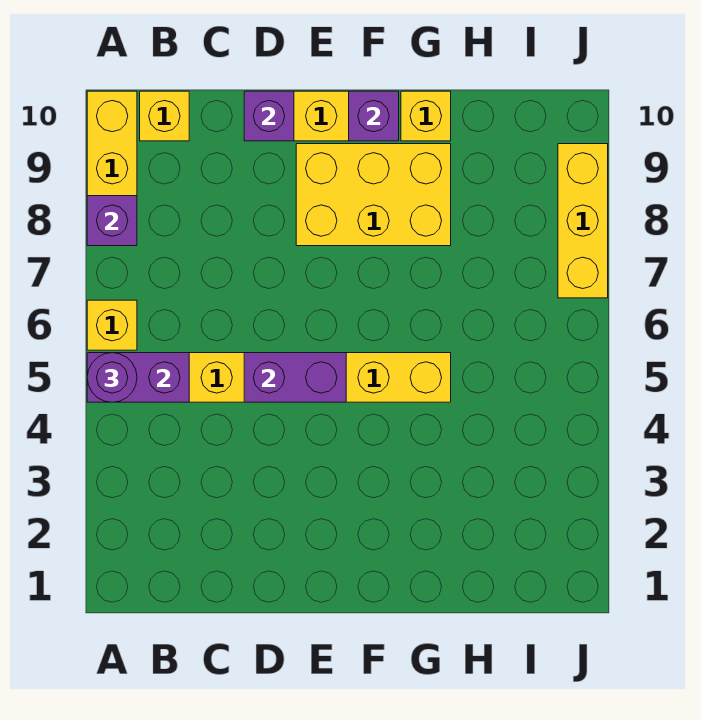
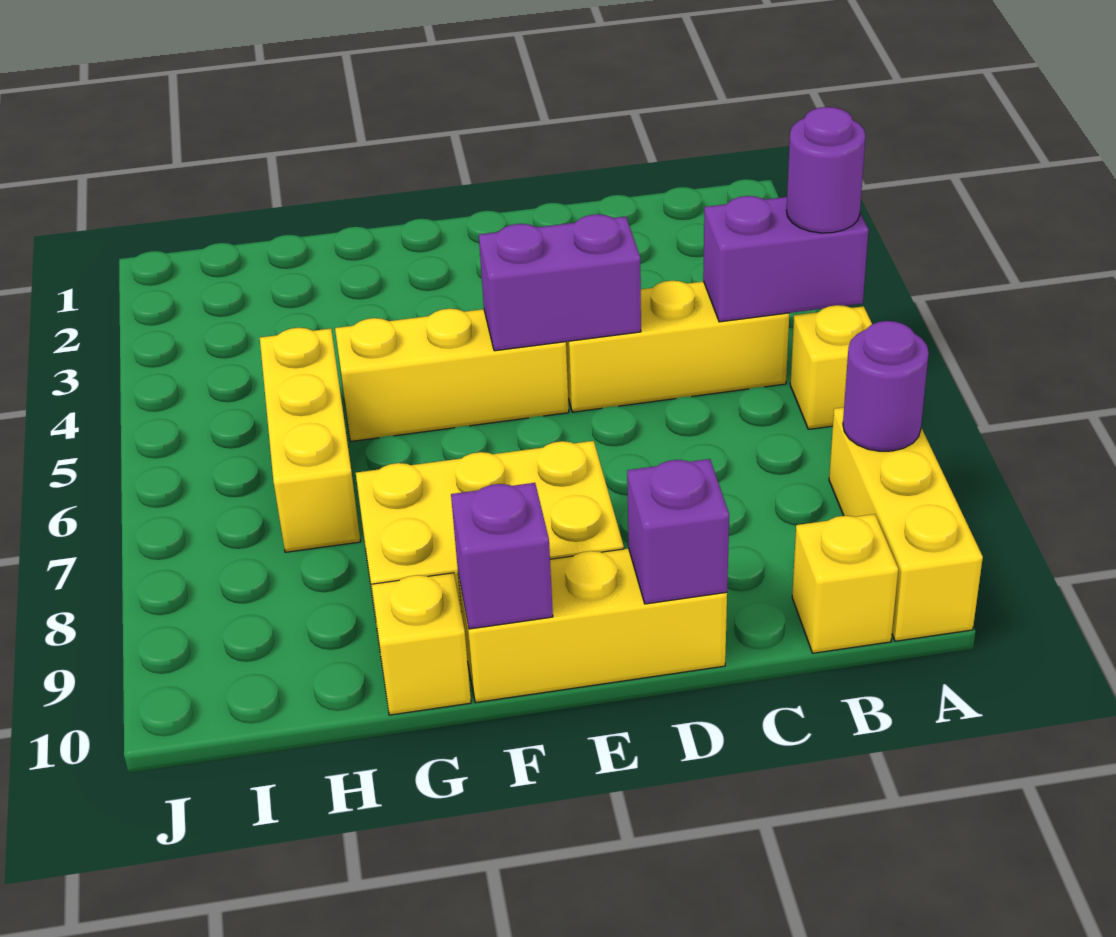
purple brick A8 level 2 -> purple round brick A8 level 2
yellow brick J7:J9 level 1 -> yellow brick H5:H7 level 1

